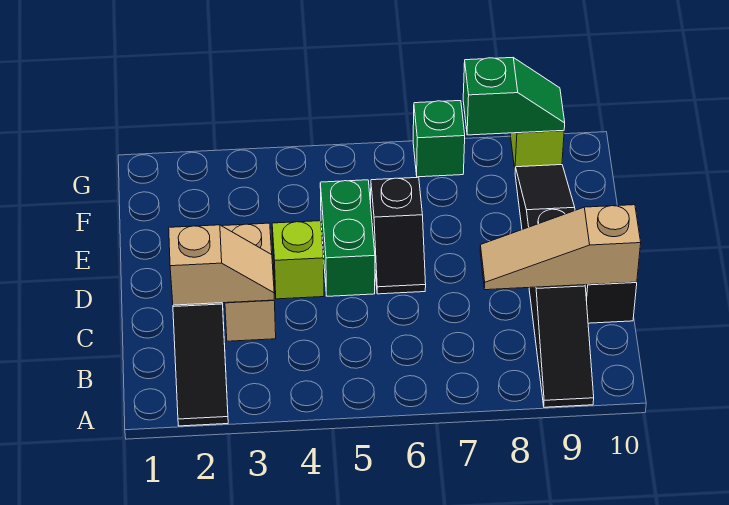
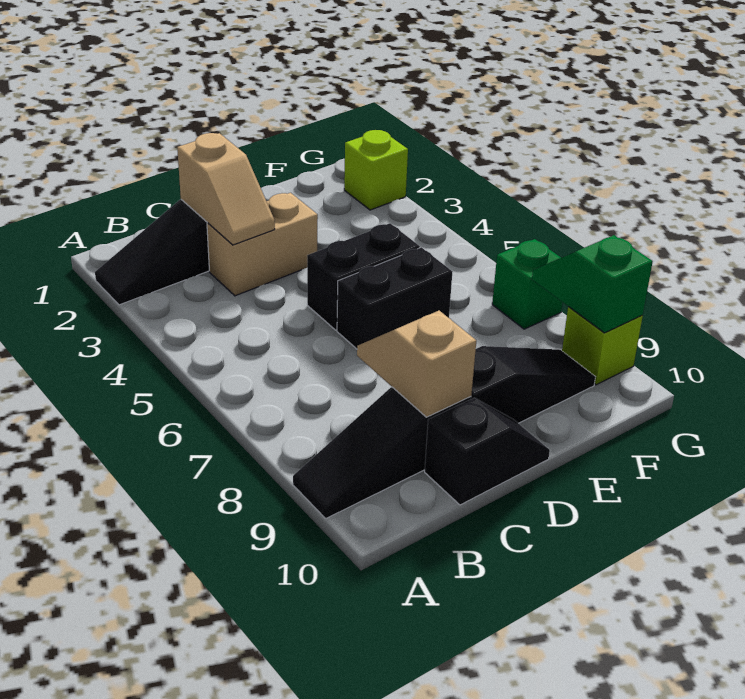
tan slope C8:C10 level 2 top 10 -> tan slope C8:C9 level 2 top 9
lime brick D4 level 1 -> lime brick G2 level 1
green brick D5:E5 level 1 -> black brick D5:E5 level 1
black slope D6:E6 level 1 top E -> black brick D6:E6 level 1
green slope G8:G9 level 2 top 8 -> green slope G8:G9 level 2 top 9

